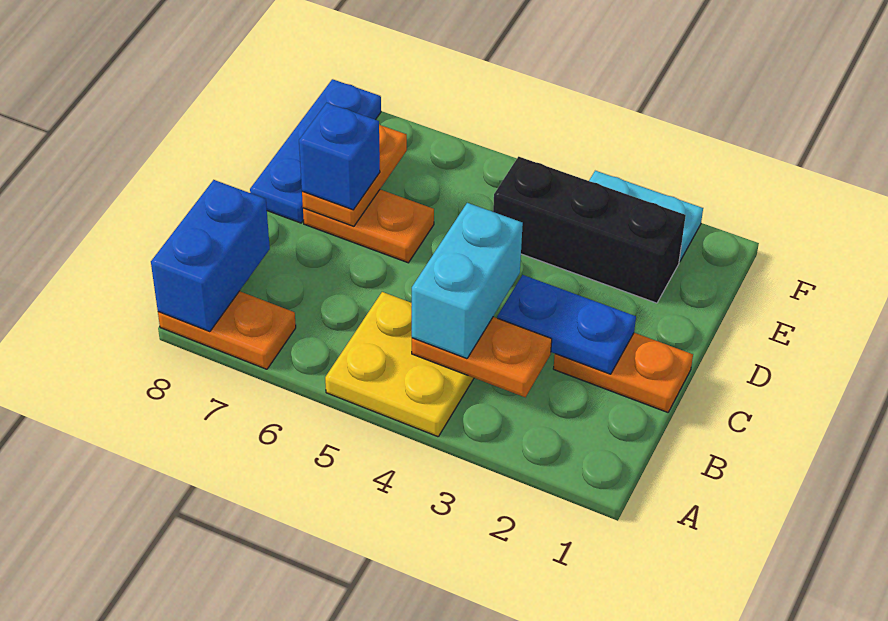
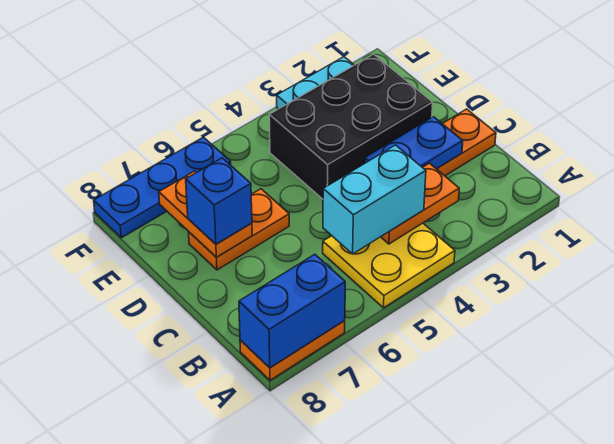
blue brick A8:B8 level 2 -> blue brick A7:A8 level 2
cyan brick B4:C4 level 3 -> cyan brick B4:B5 level 3
blue plate D8:F8 level 1 -> blue plate F6:F8 level 1
black brick E2:E4 level 1 -> black brick D2:E4 level 1

